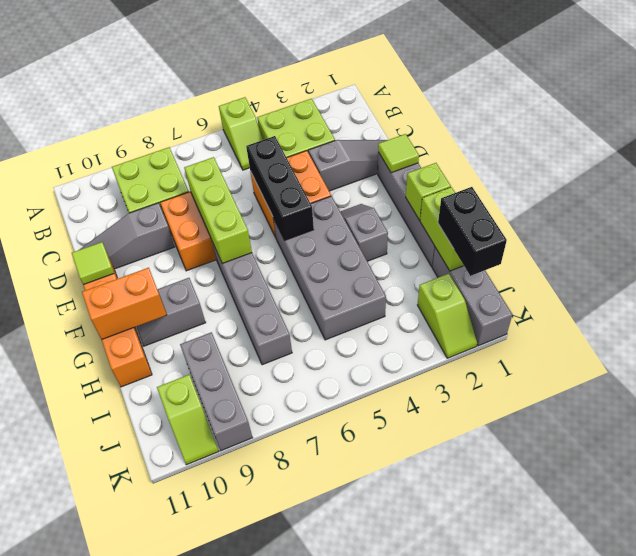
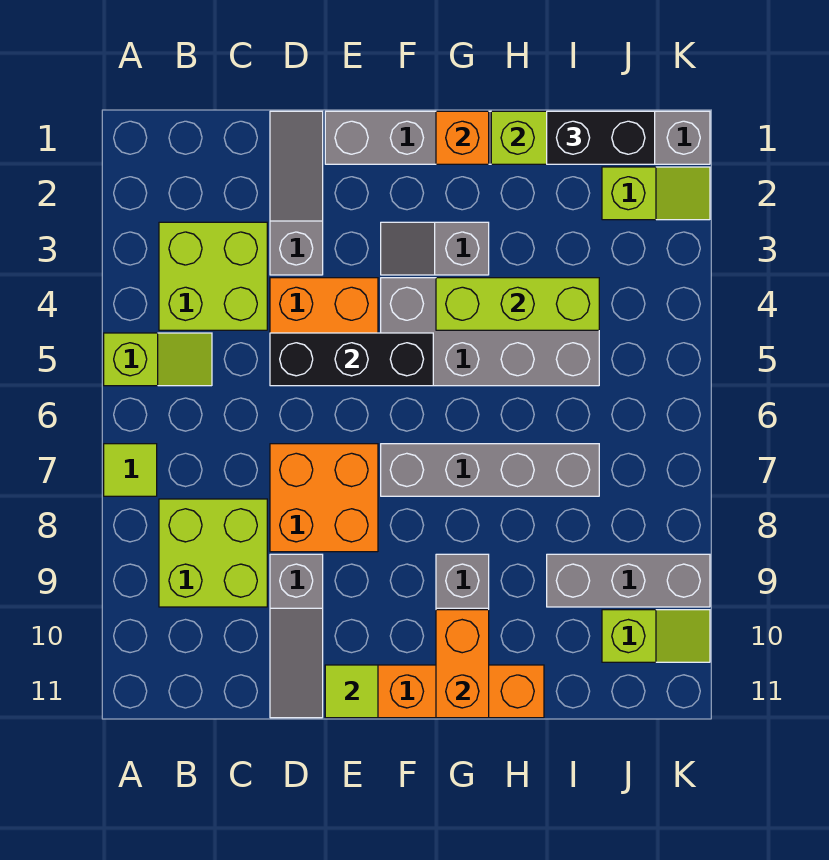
lime brick D7:F7 level 2 -> lime brick G4:I4 level 2
lime tile E1 level 2 -> lime tile A7 level 1
lime brick G1 level 2 -> orange brick G1 level 2

